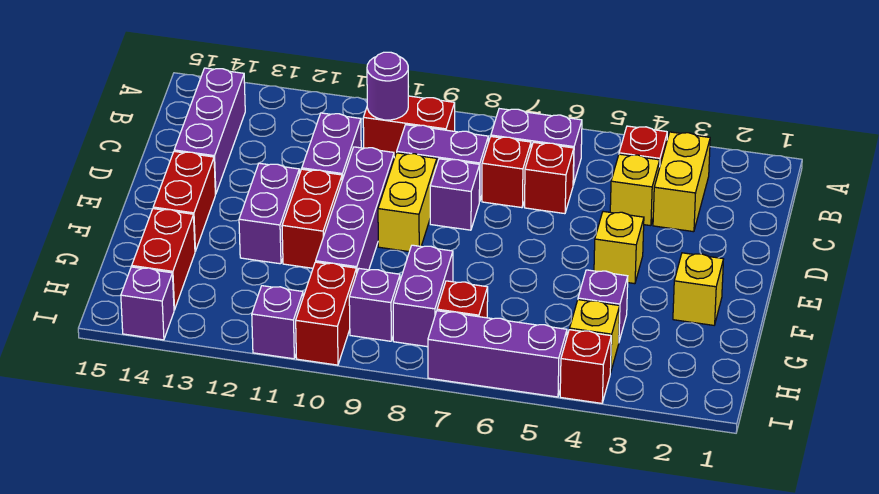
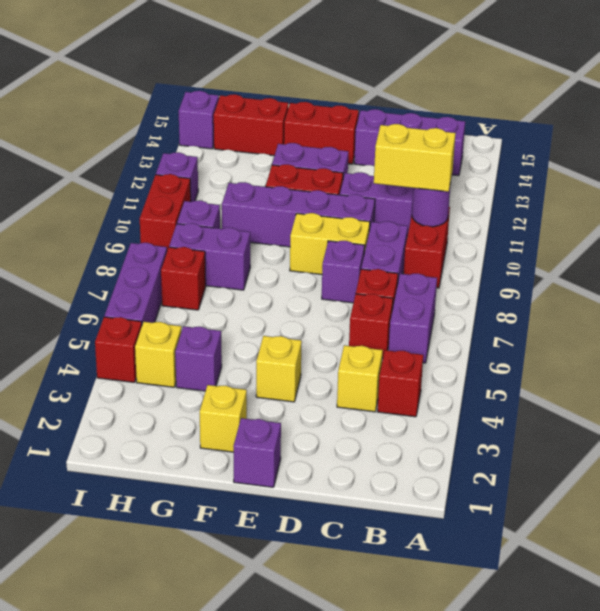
yellow brick B3:C3 level 1 -> yellow brick B10:C10 level 3
none -> purple brick E1 level 1
red brick H10:I10 level 1 -> red brick I9:I10 level 1

